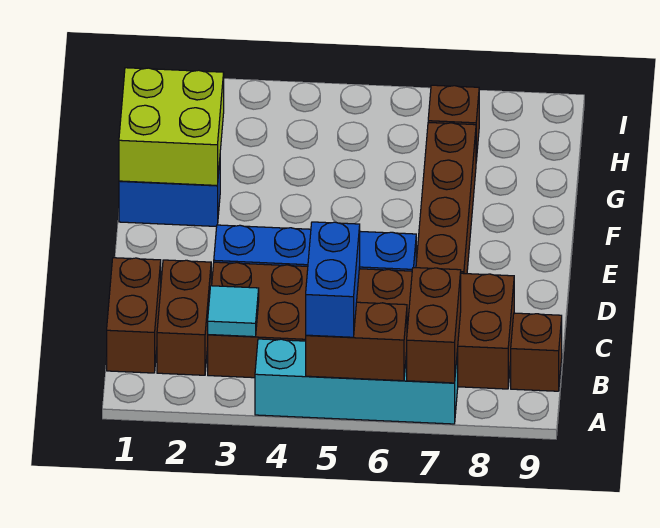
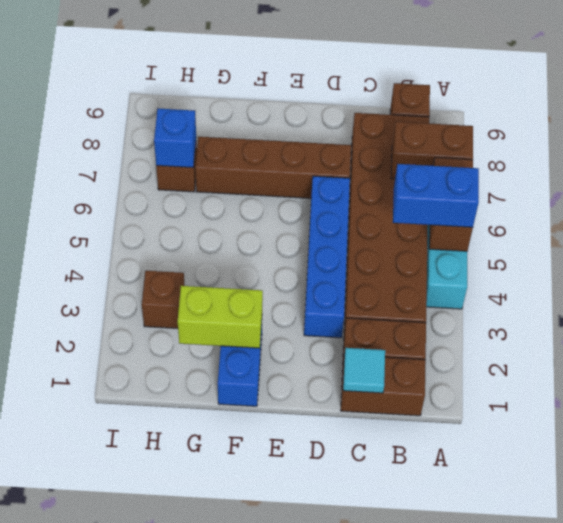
cyan tile B3 level 2 -> cyan tile C1 level 2
lime brick F1:G2 level 2 -> lime brick F2:G2 level 2
none -> brown brick H3 level 1
none -> blue brick H7 level 2

